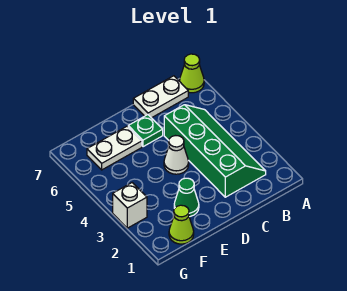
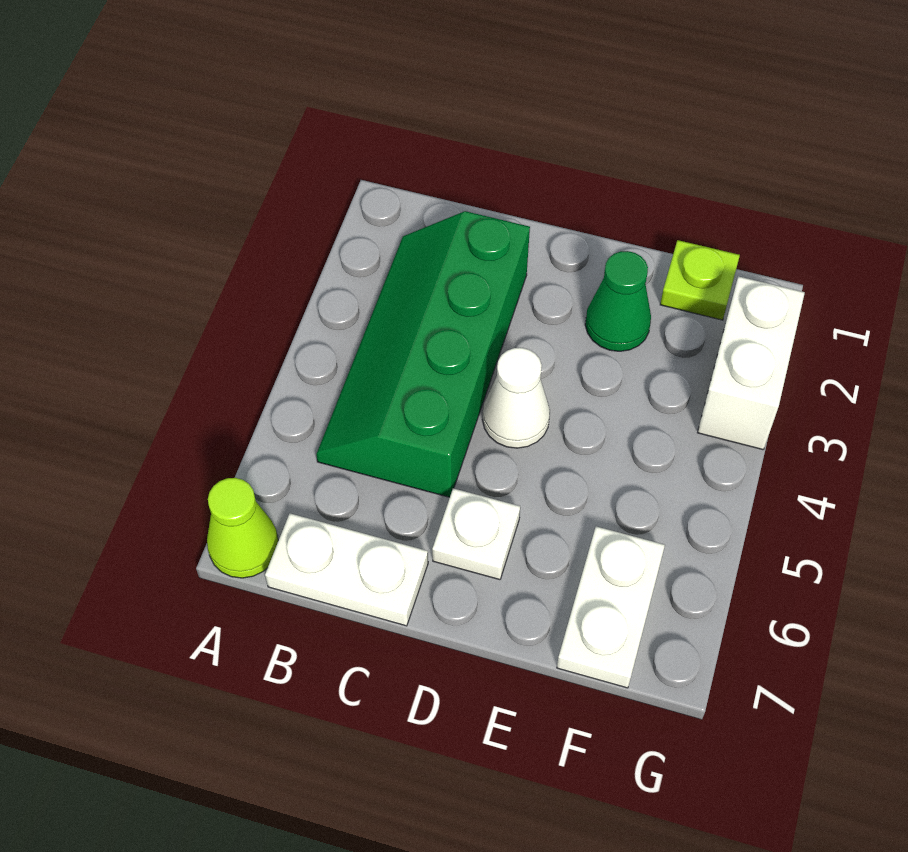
green plate D6 level 1 -> white plate D6 level 1
white plate E6:F6 level 1 -> white plate F6:F7 level 1
lime cone F1 level 1 -> lime plate F1 level 1
white brick G3 level 1 -> white brick G2:G3 level 1

